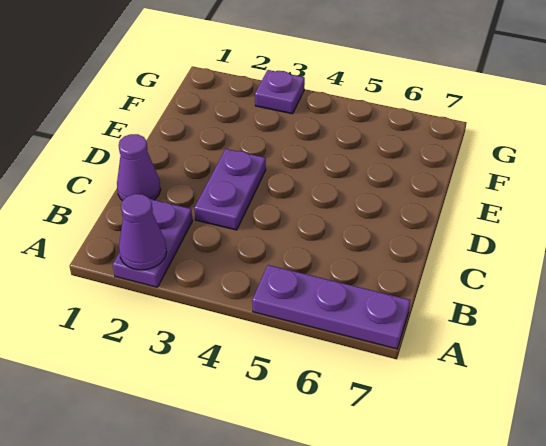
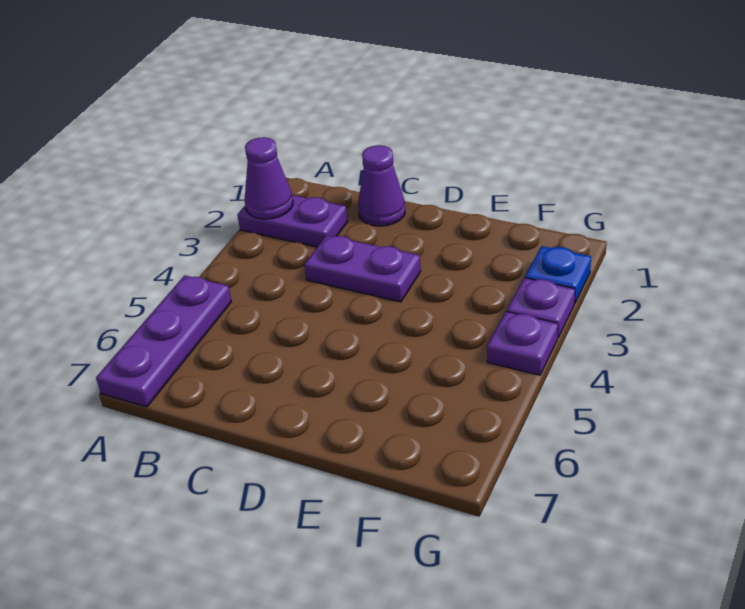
none -> blue plate G2 level 1
none -> purple plate G4 level 1

